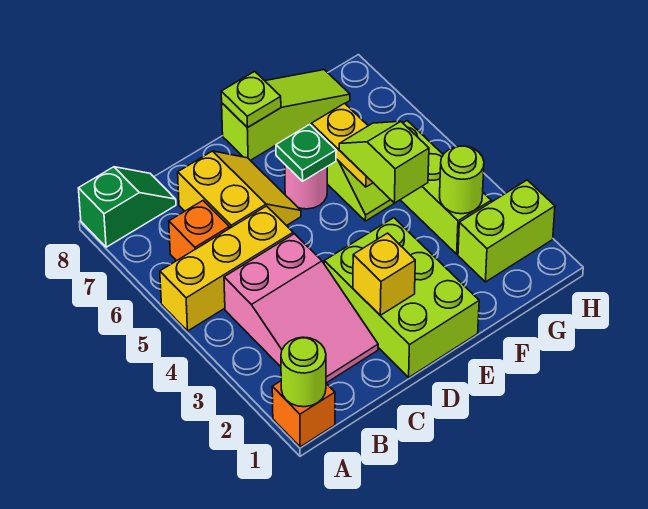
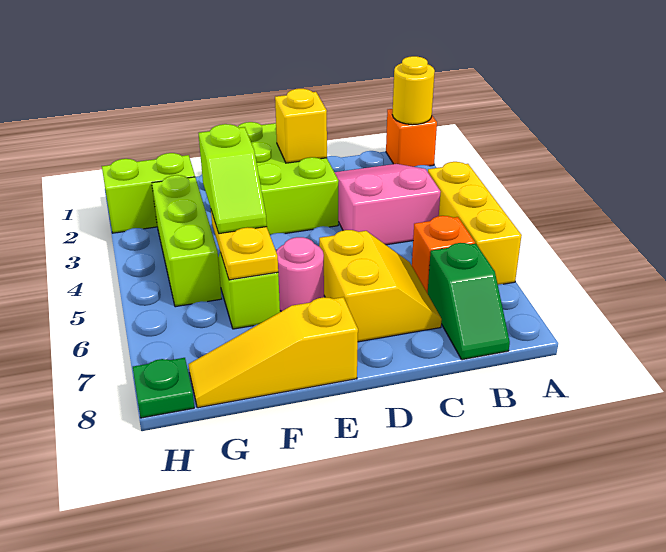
lime round brick A1 level 2 -> yellow round brick A1 level 2
yellow brick A5:C5 level 1 -> yellow brick A4:A6 level 1
green slope A8:B8 level 1 top A -> green slope B7:B8 level 1 top 7
yellow slope C6:D7 level 1 top C -> yellow slope C6:D7 level 1 top D
green plate E6 level 2 -> green plate H8 level 1
lime slope E8:G8 level 1 top E -> yellow slope E8:G8 level 1 top E
lime plate E8 level 2 -> none
lime round brick G3 level 2 -> none

